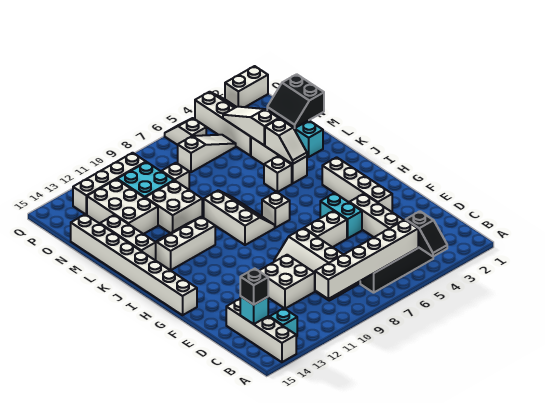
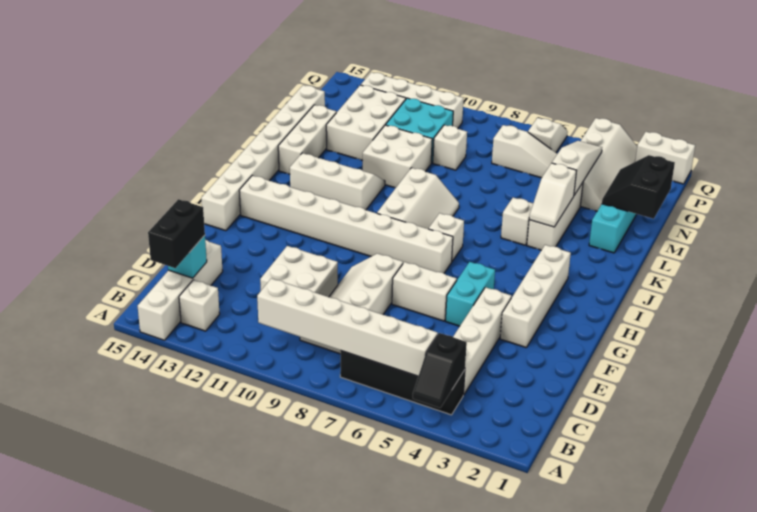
cyan brick B13 level 1 -> white brick B13 level 1
black brick C14 level 3 -> black brick B14:C14 level 3
none -> white brick H7:H14 level 1

